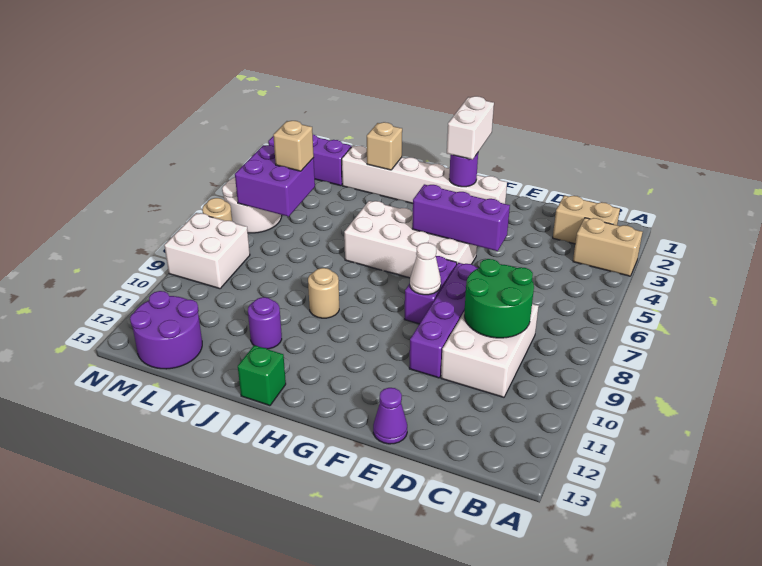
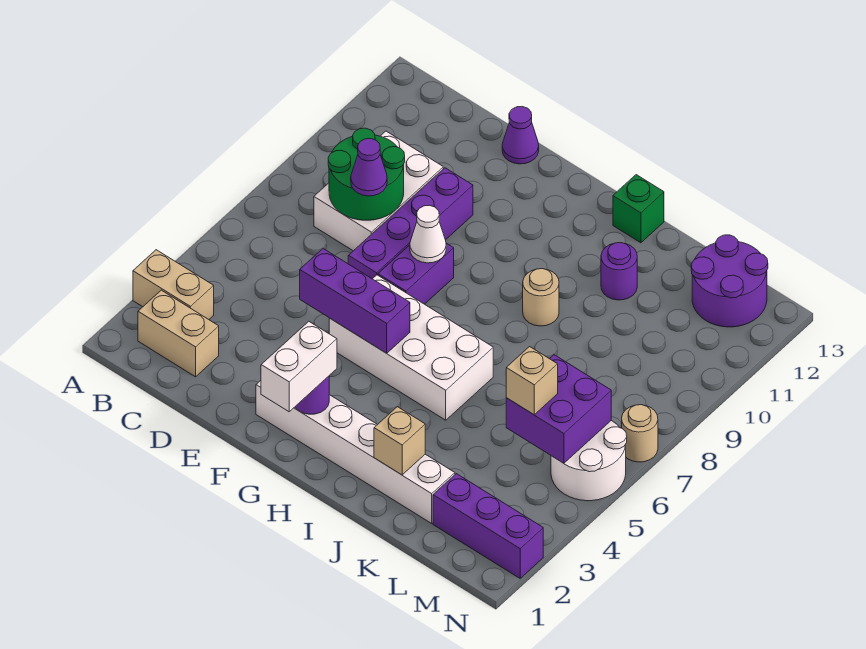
none -> purple cone D8 level 3
white brick M8:N9 level 1 -> none

